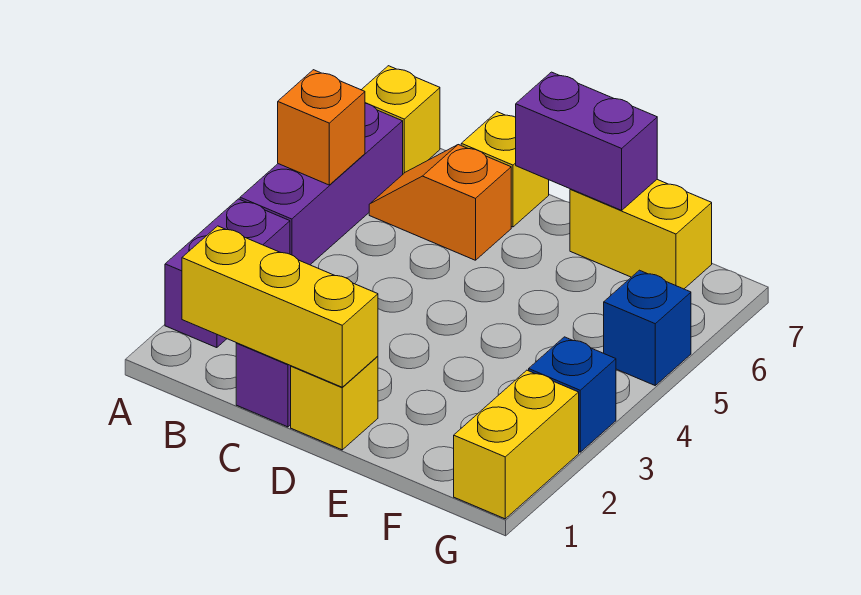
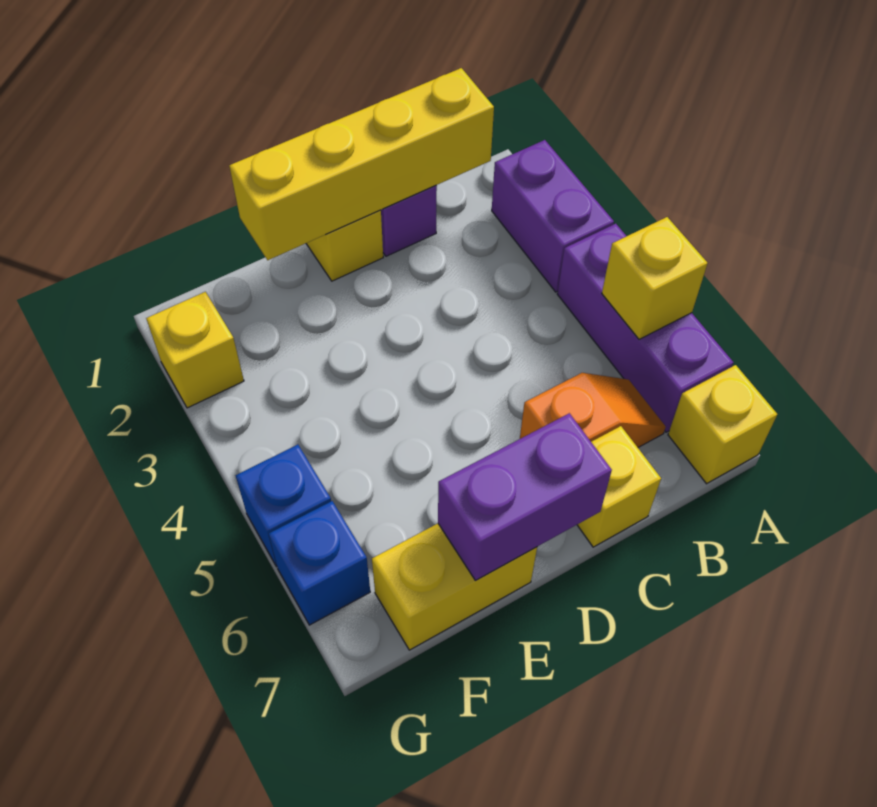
orange brick A5 level 2 -> yellow brick A5 level 2
yellow brick B1:D1 level 2 -> yellow brick B1:E1 level 2
yellow brick G1:G2 level 1 -> yellow brick G2 level 1
blue brick G3 level 1 -> blue brick G6 level 1

